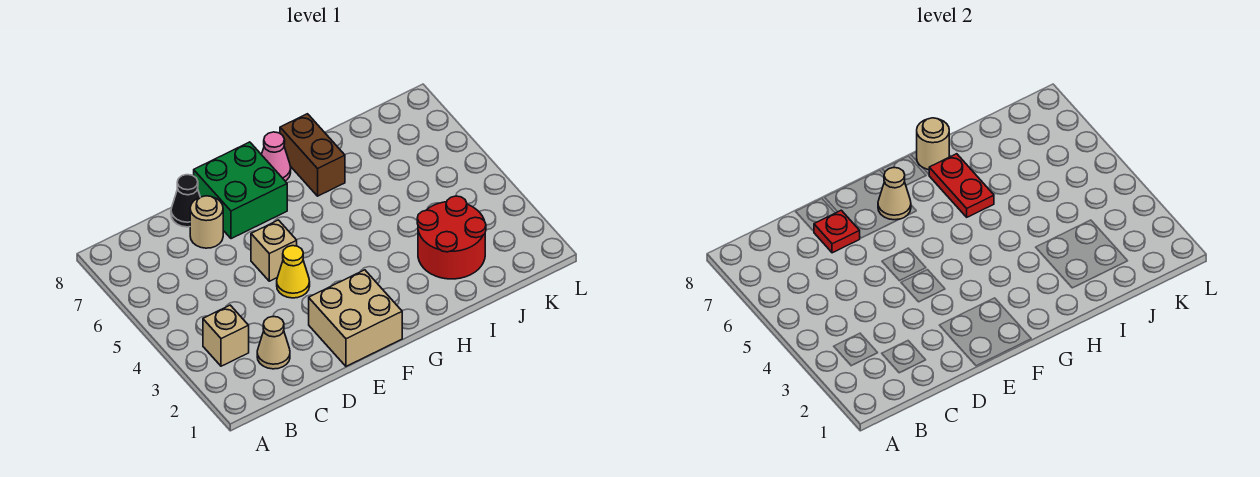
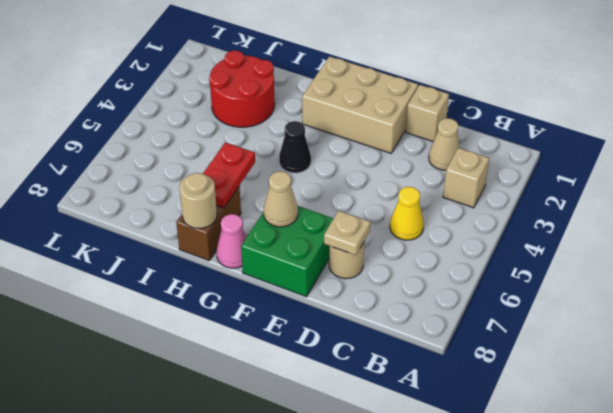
red plate D7 level 2 -> tan plate D7 level 2
black cone D8 level 1 -> black cone G4 level 1
tan brick E1:F2 level 1 -> tan brick E1:G2 level 1
yellow cone E4 level 1 -> yellow cone C5 level 1
tan brick E5 level 1 -> tan brick D1 level 1

